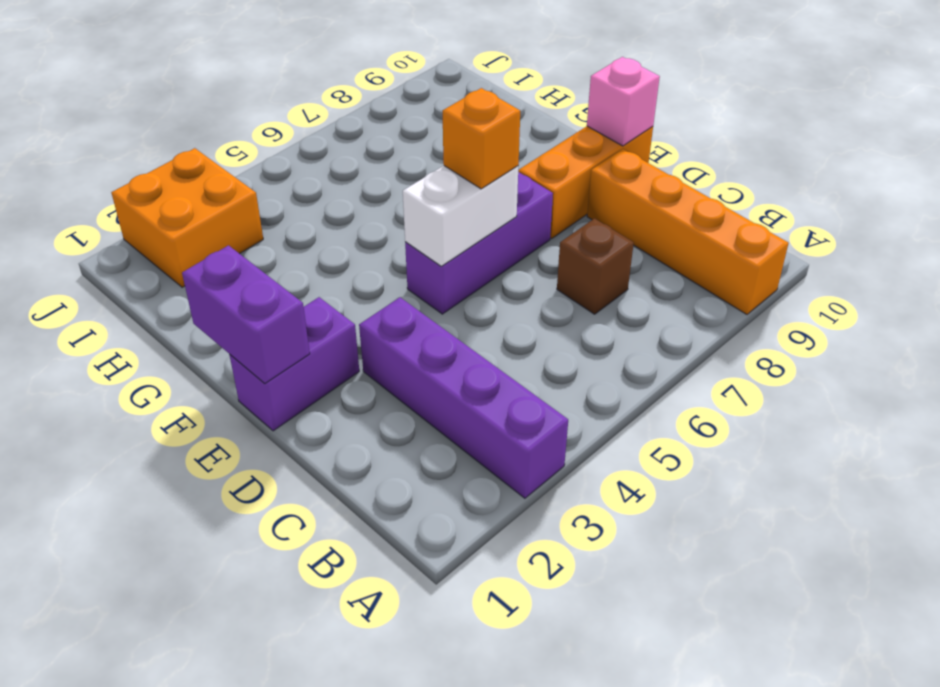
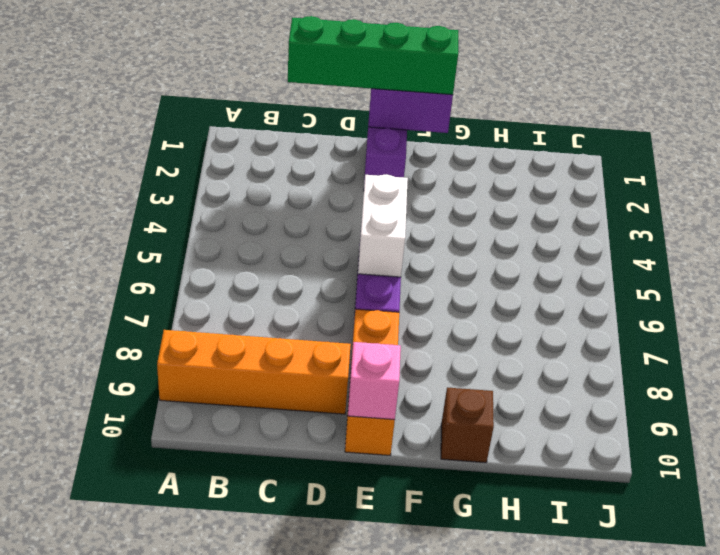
purple brick A3:D3 level 1 -> none
none -> green brick C1:F1 level 3
brown brick C7 level 1 -> brown brick G10 level 1
orange brick E6 level 3 -> none
orange brick I2:J3 level 1 -> none

